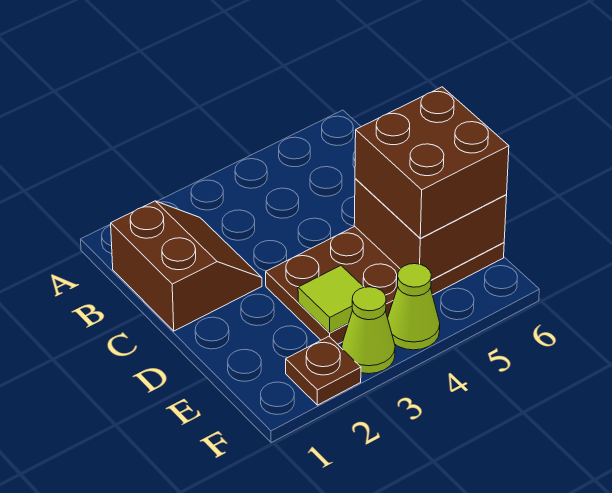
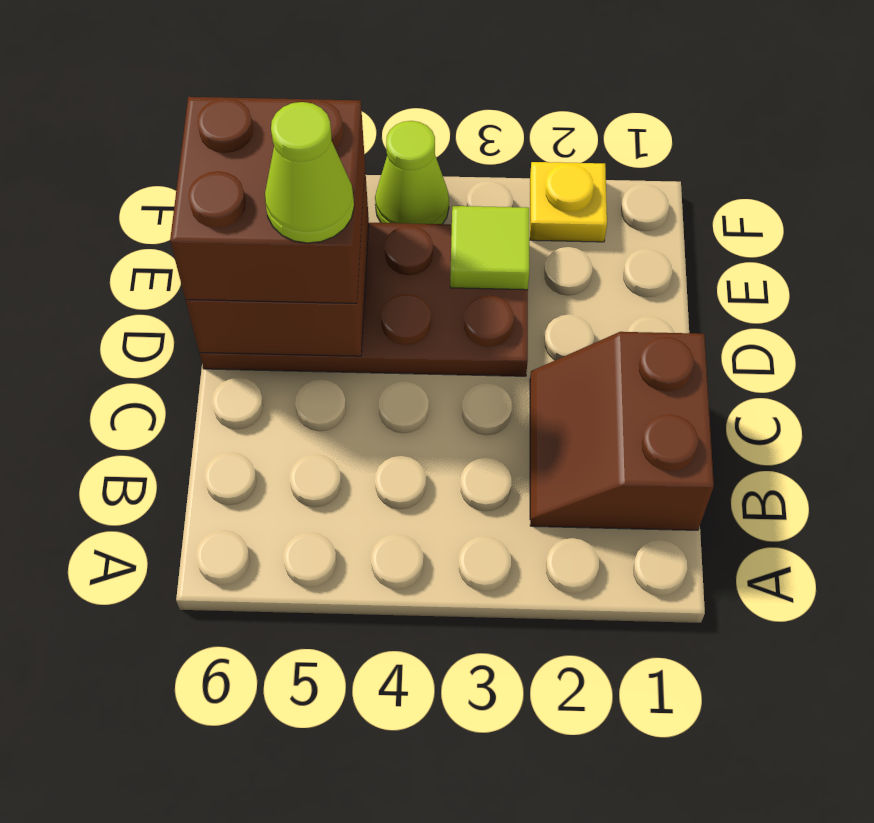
brown plate F2 level 1 -> yellow plate F2 level 1
lime cone F3 level 1 -> lime cone D5 level 4

